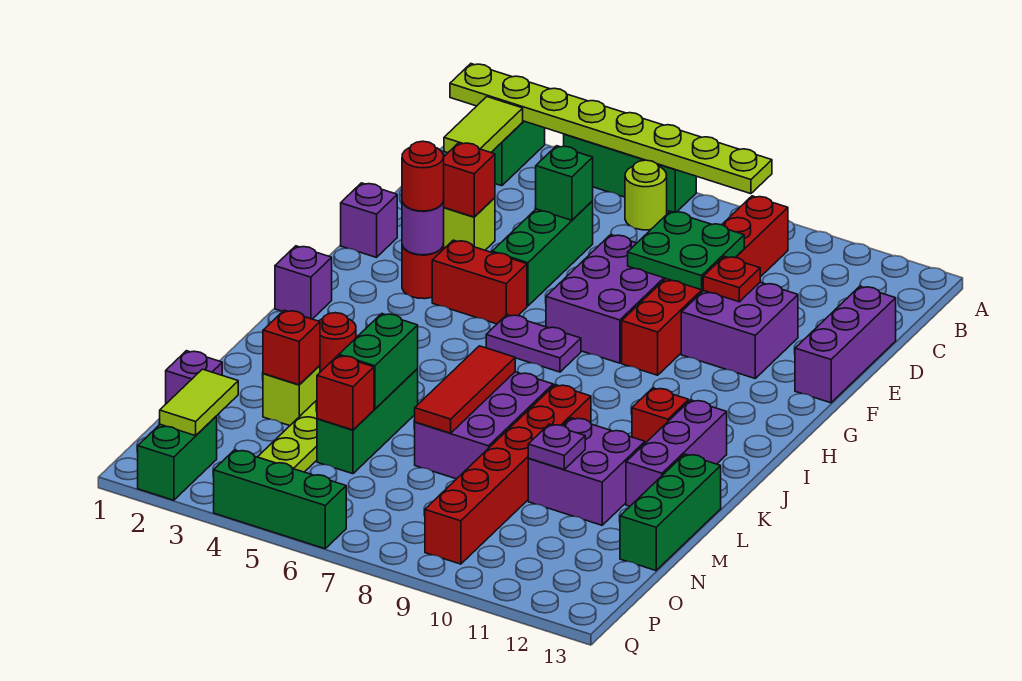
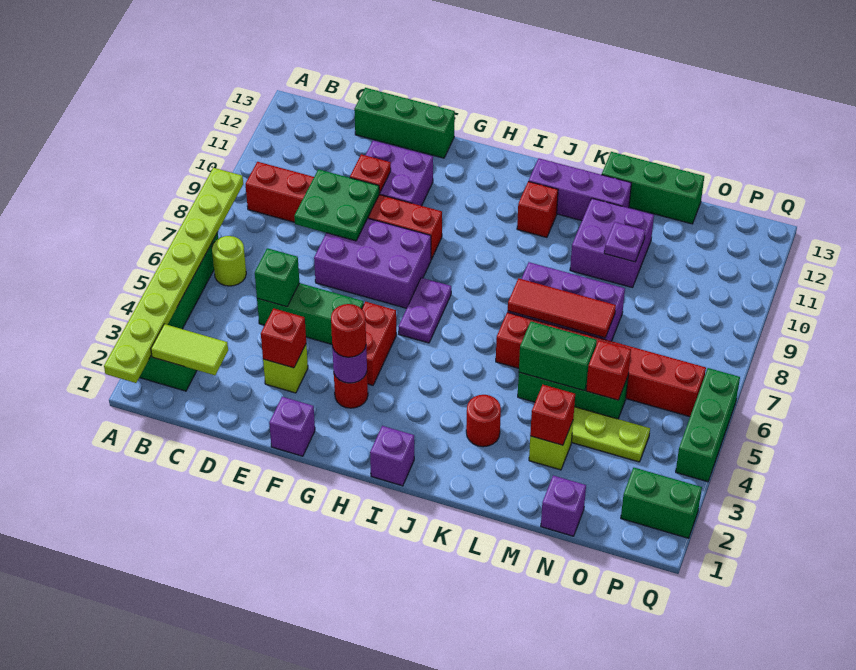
purple brick D13:F13 level 1 -> green brick D13:F13 level 1
red brick K9:P9 level 1 -> red brick K6:P6 level 1
lime tile O2:P2 level 2 -> none

